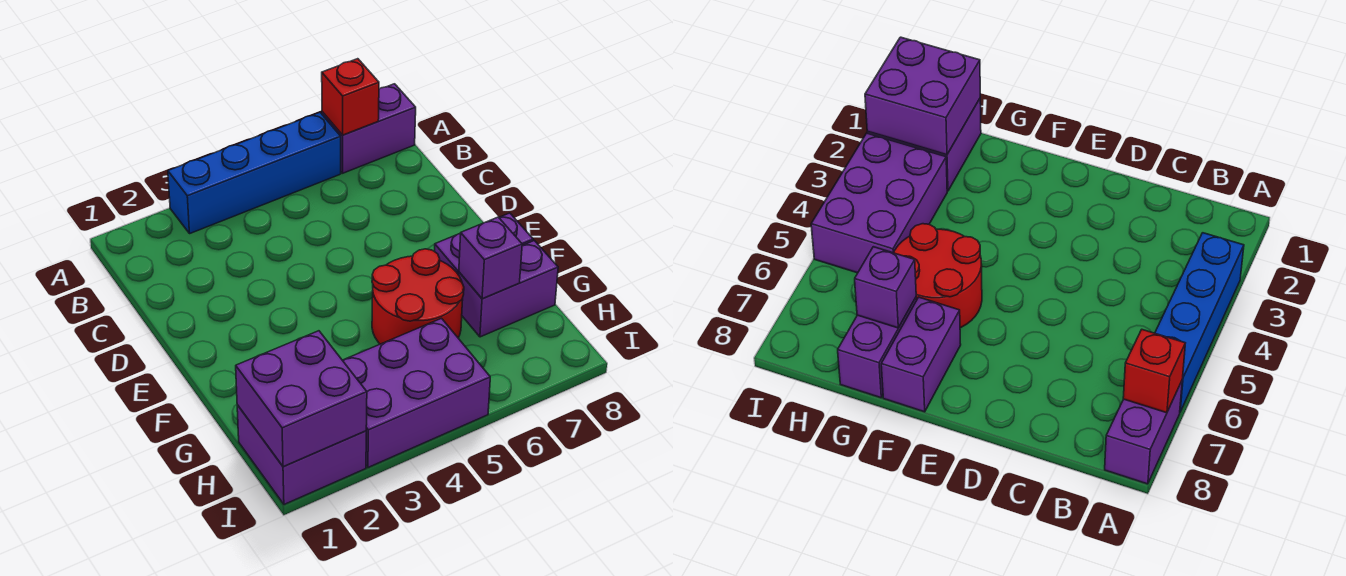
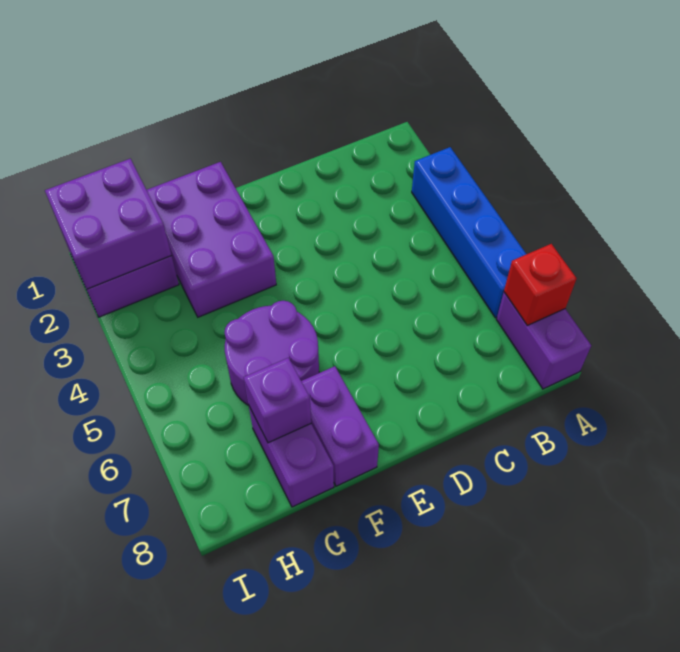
red round brick F5:G6 level 1 -> purple round brick F5:G6 level 1
purple brick H3:I5 level 1 -> purple brick F1:G3 level 1

